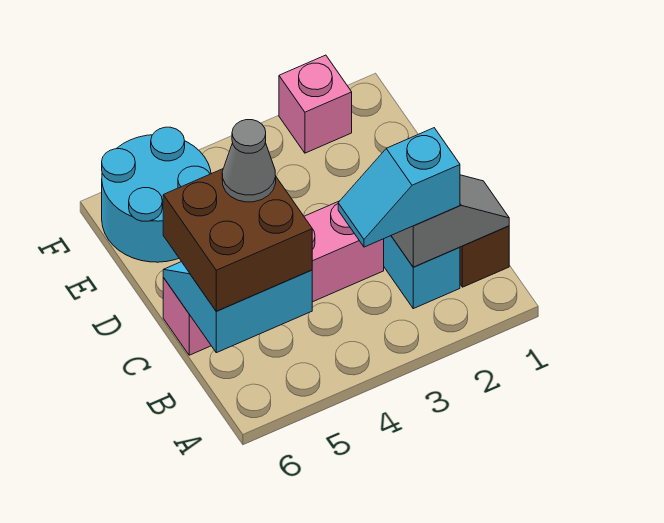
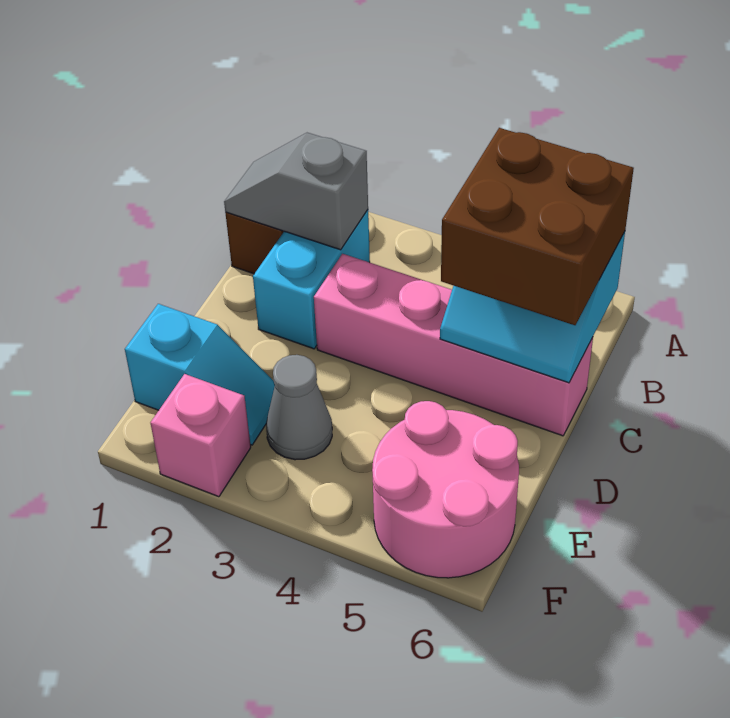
cyan slope B2:B3 level 3 top 2 -> cyan slope E1:E2 level 1 top 1
grey cone C5 level 4 -> grey cone E3 level 1
cyan round brick E5:F6 level 1 -> pink round brick E5:F6 level 1

